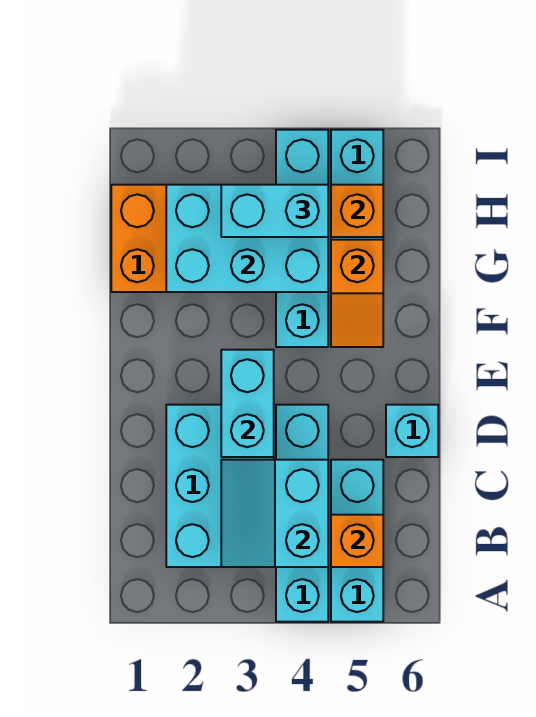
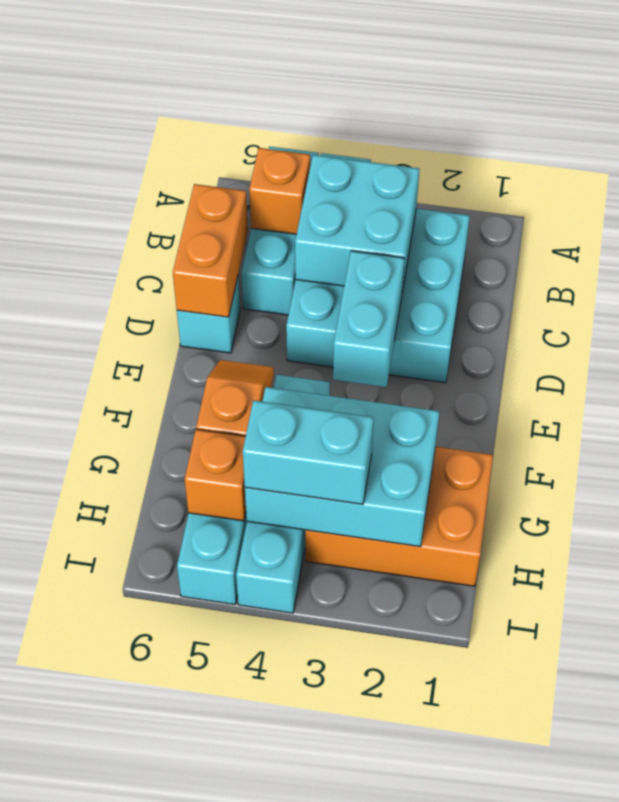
cyan slope B3:C4 level 2 top 4 -> cyan brick B3:C4 level 2
none -> orange brick C6:D6 level 2

